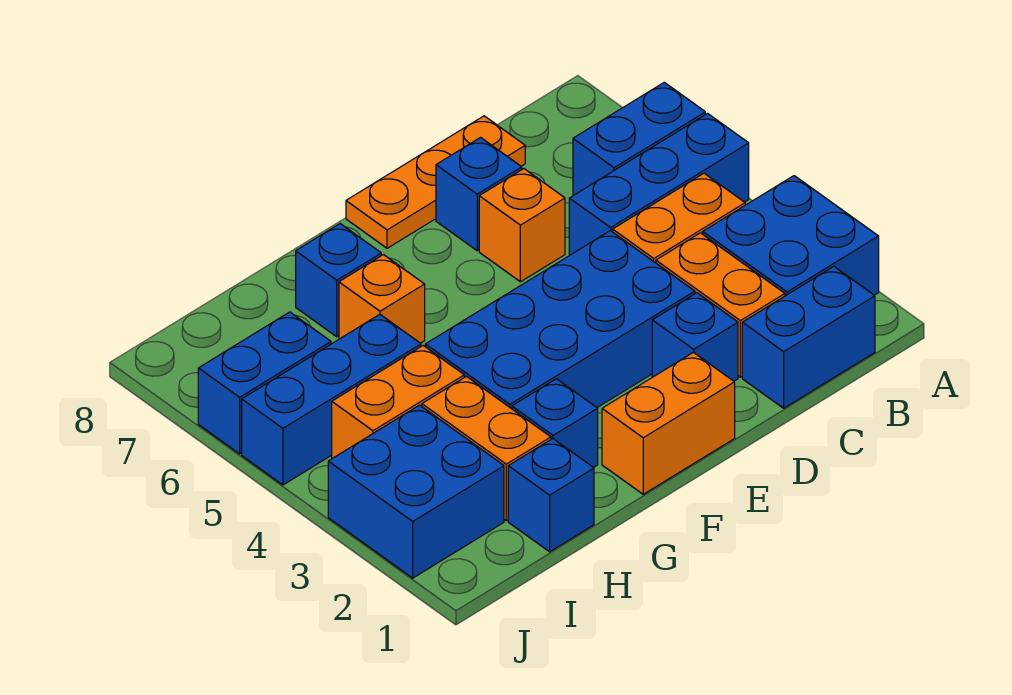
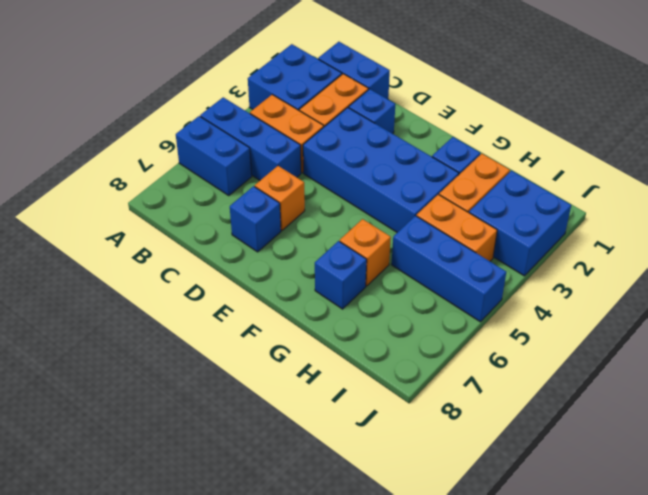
orange plate C8:E8 level 1 -> none
orange brick E1:F1 level 1 -> none
blue brick H1 level 1 -> none
blue brick I6:J6 level 1 -> none

